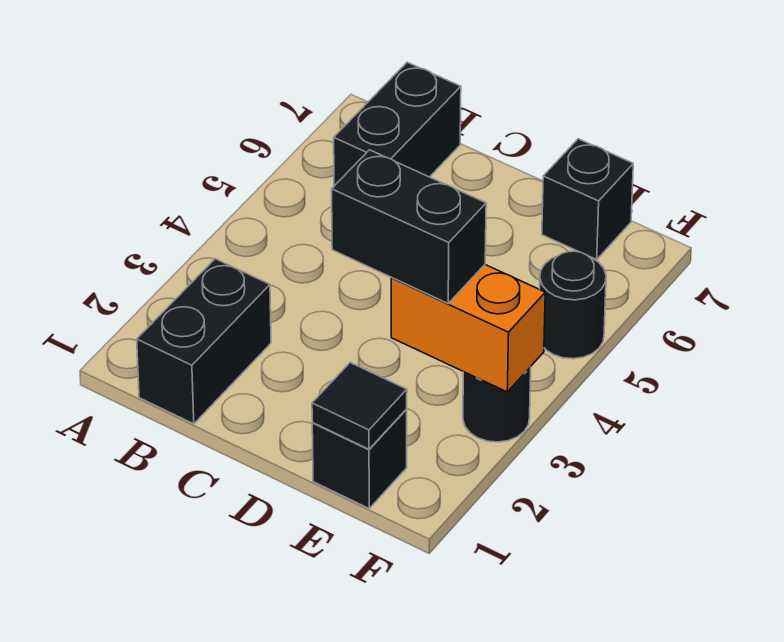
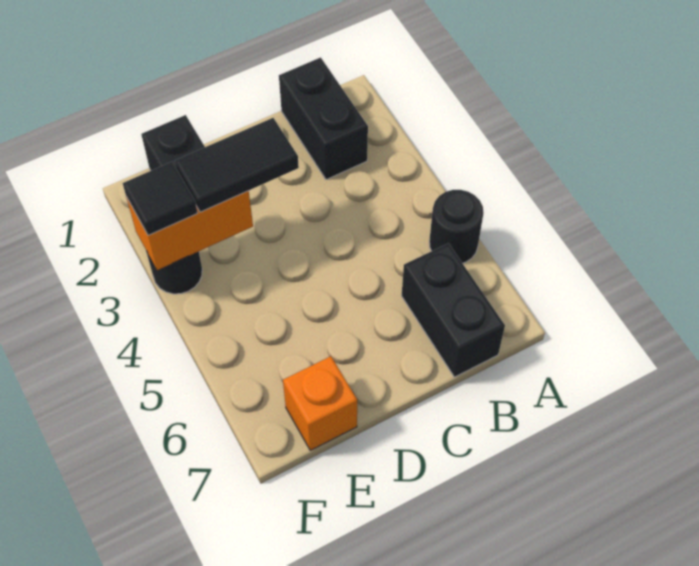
black brick D3:E3 level 3 -> black tile D3:E3 level 3
black tile E1 level 2 -> black tile F3 level 3
black brick E7 level 1 -> orange brick E7 level 1
black round brick F5 level 1 -> black round brick A5 level 1

